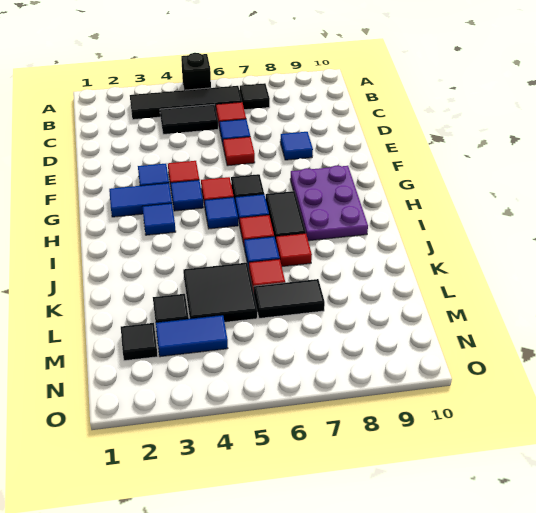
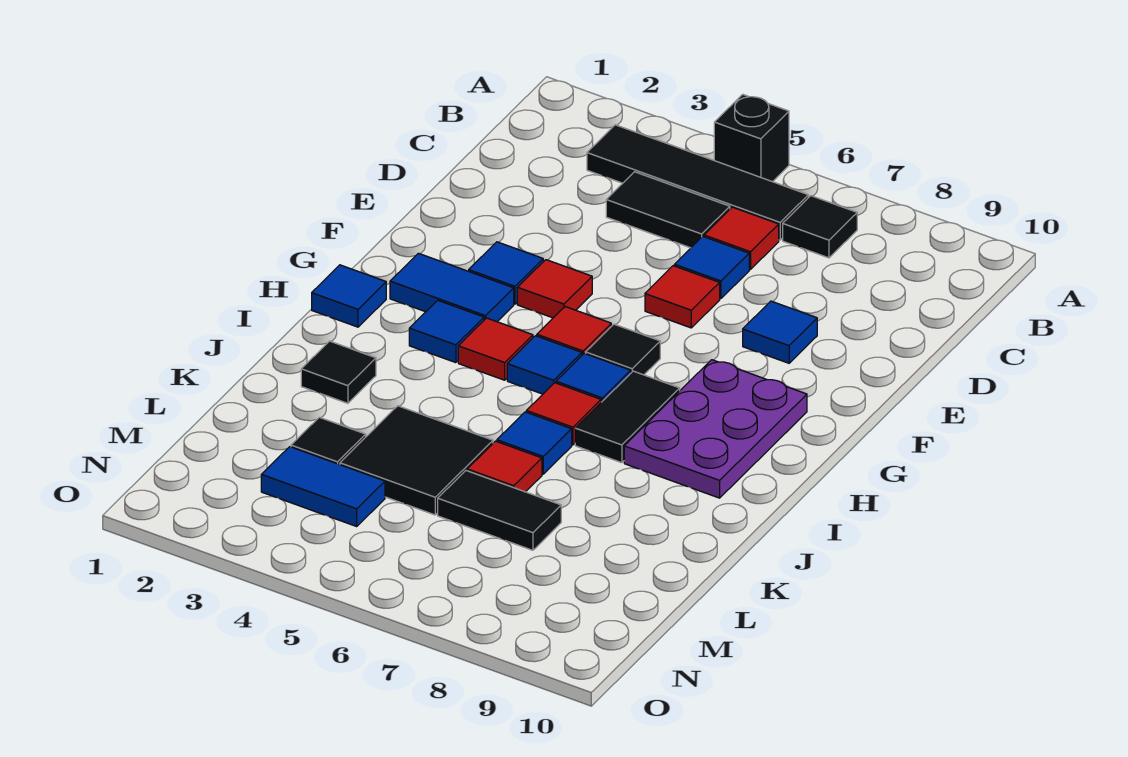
blue tile G4 level 1 -> blue tile H1 level 1
red tile J7 level 1 -> red tile H4 level 1
black tile M2 level 1 -> black tile J2 level 1

